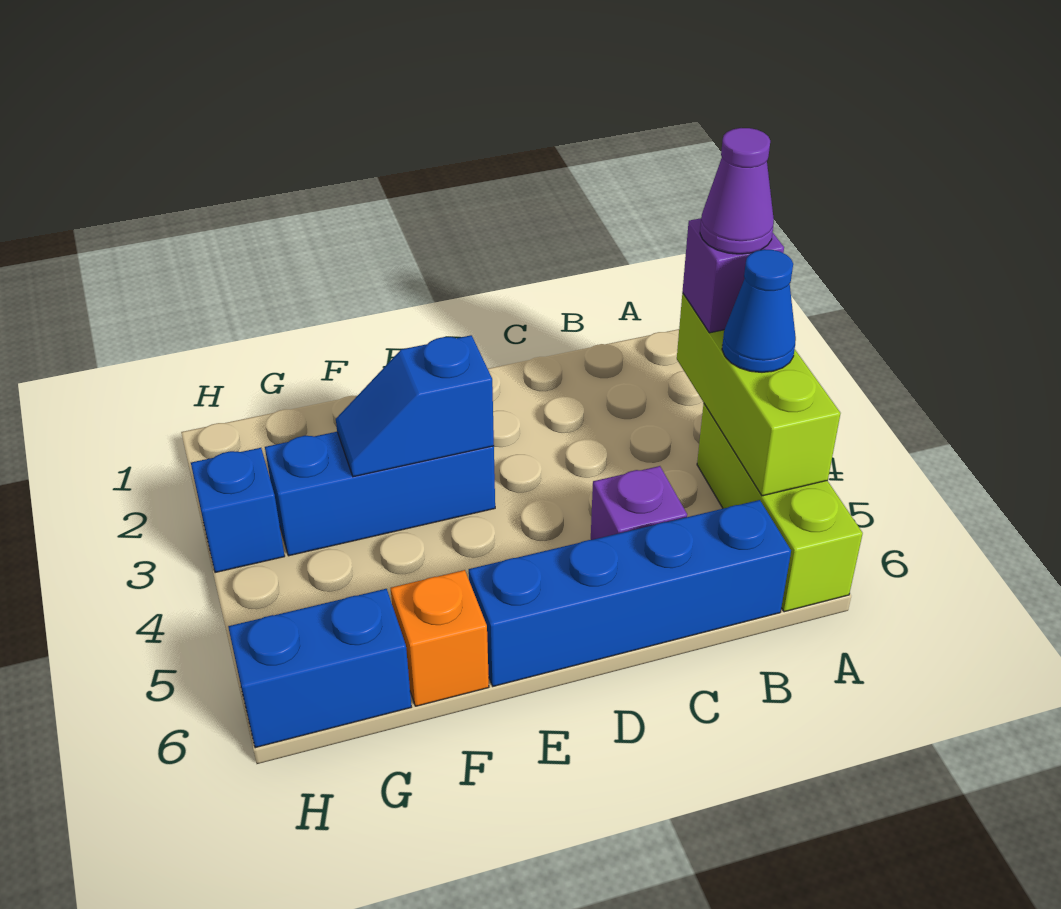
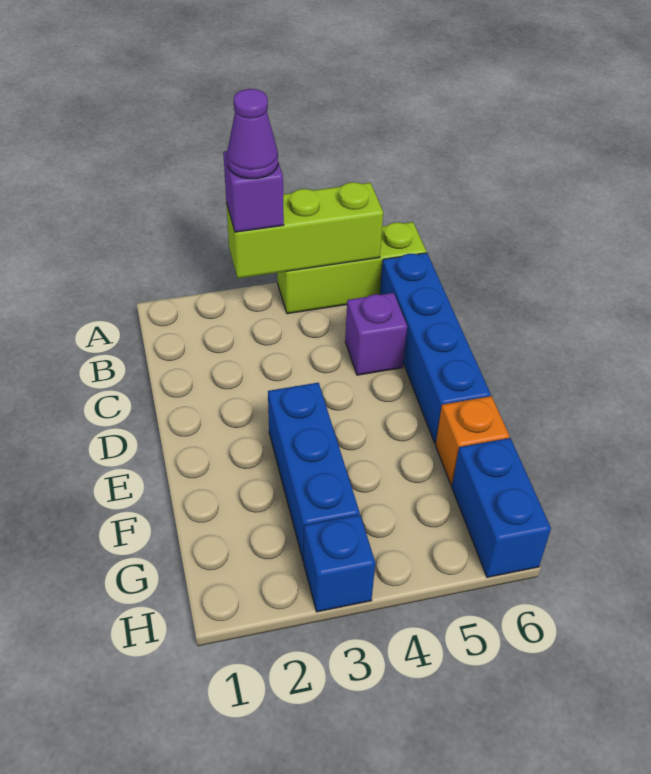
blue cone A4 level 3 -> none
blue slope E3:F3 level 2 top E -> none

